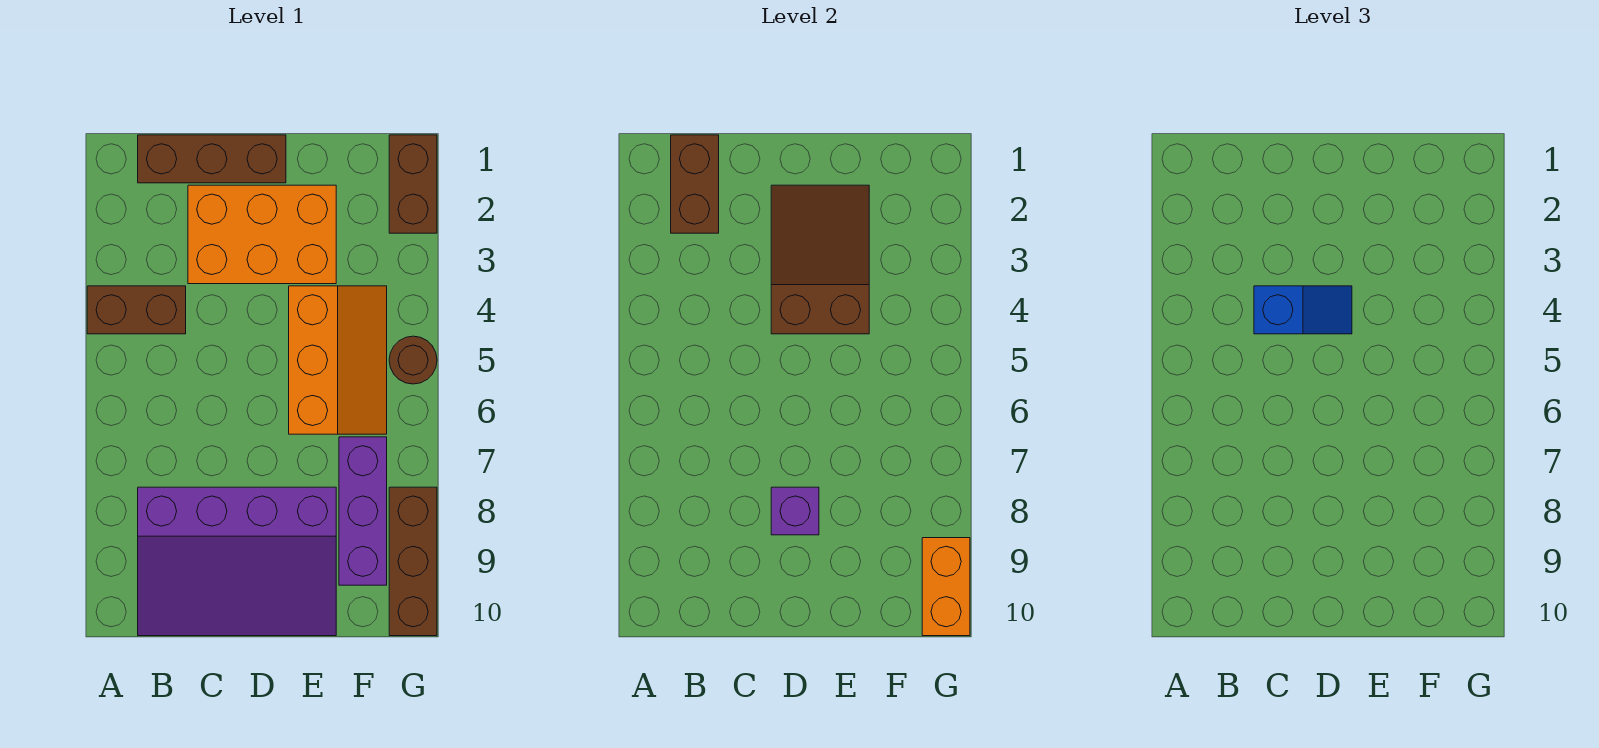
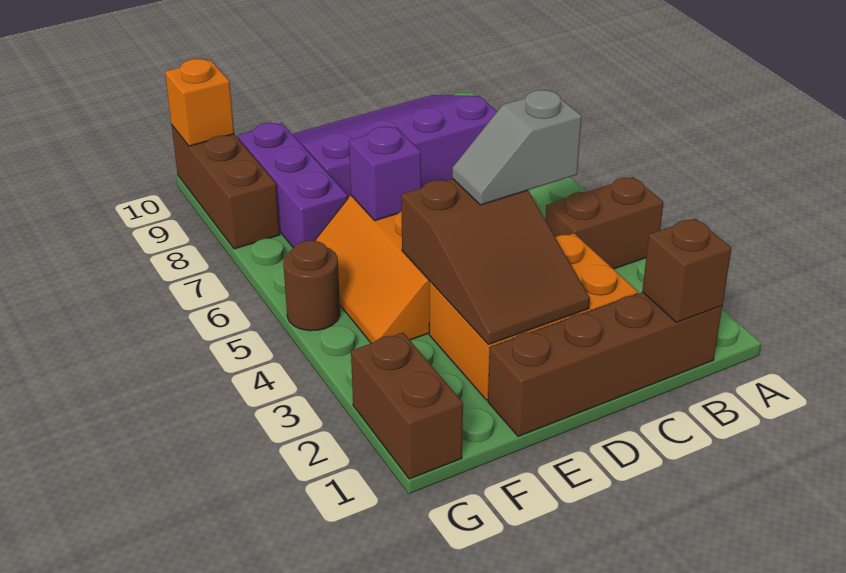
brown brick B1:D1 level 1 -> brown brick B1:E1 level 1
brown brick B1:B2 level 2 -> brown brick B1 level 2
blue slope C4:D4 level 3 top C -> grey slope C4:D4 level 3 top C
purple brick D8 level 2 -> purple brick E6 level 2
orange brick G9:G10 level 2 -> orange brick G10 level 2

